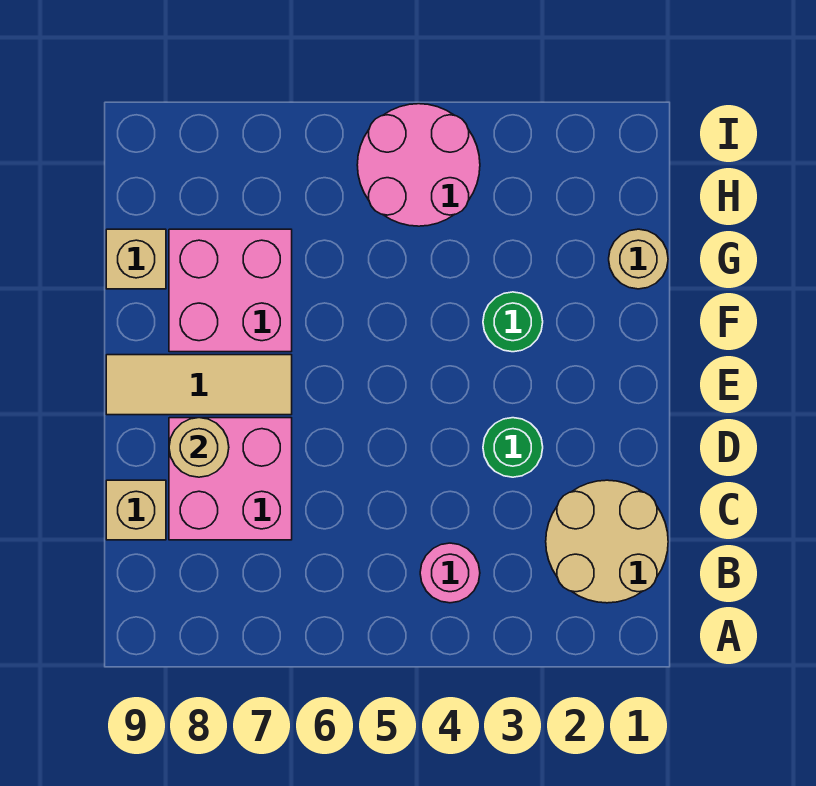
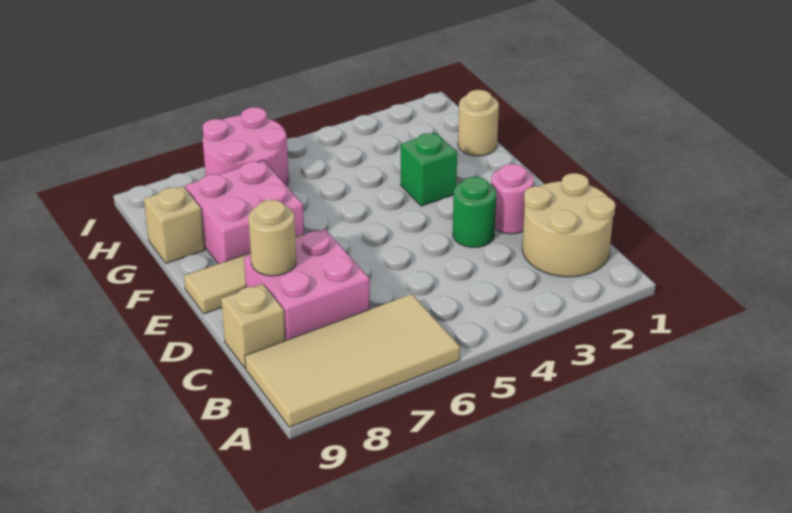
none -> tan tile A6:B9 level 1
pink round brick B4 level 1 -> pink round brick D2 level 1
green round brick F3 level 1 -> green brick F3 level 1
pink round brick H4:I5 level 1 -> pink round brick H6:I7 level 1

